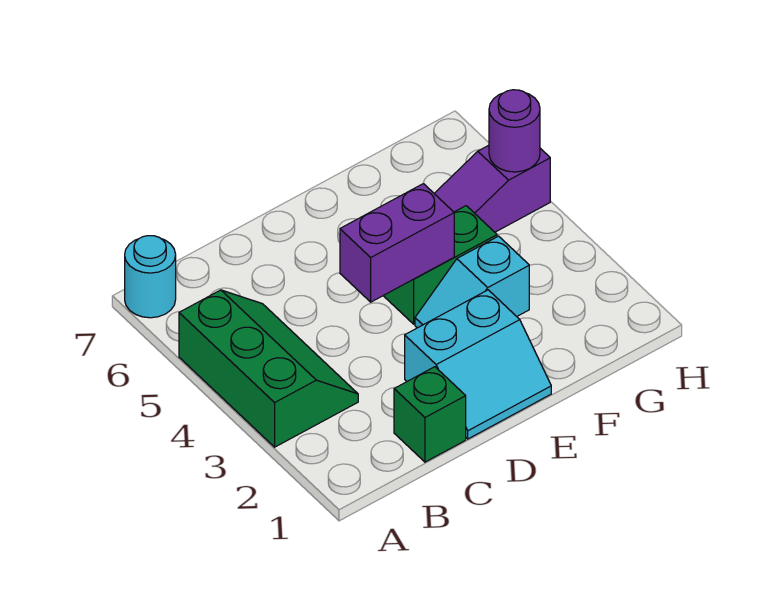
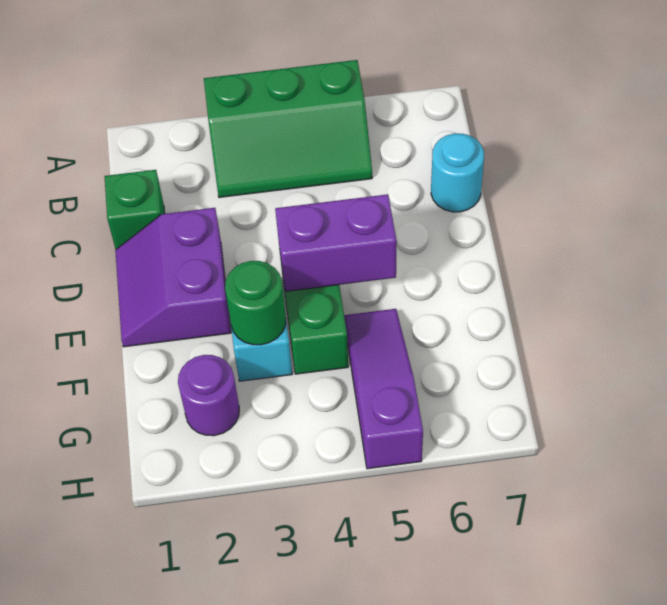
cyan round brick A7 level 1 -> cyan round brick C7 level 1
cyan slope D1:E2 level 1 top 2 -> purple slope D1:E2 level 1 top 2
purple brick D4:E4 level 2 -> purple brick E4:E5 level 2
none -> green round brick F3 level 2
purple round brick H5 level 2 -> purple round brick G2 level 1

